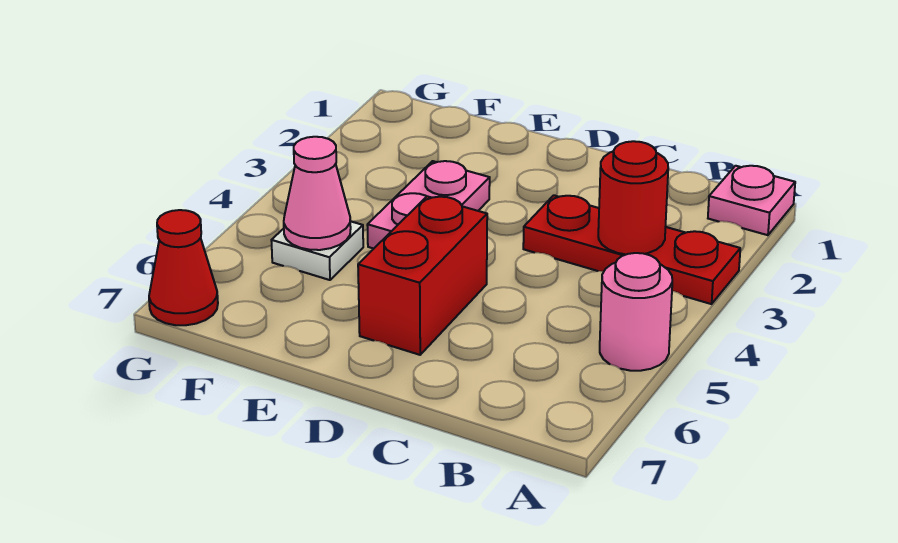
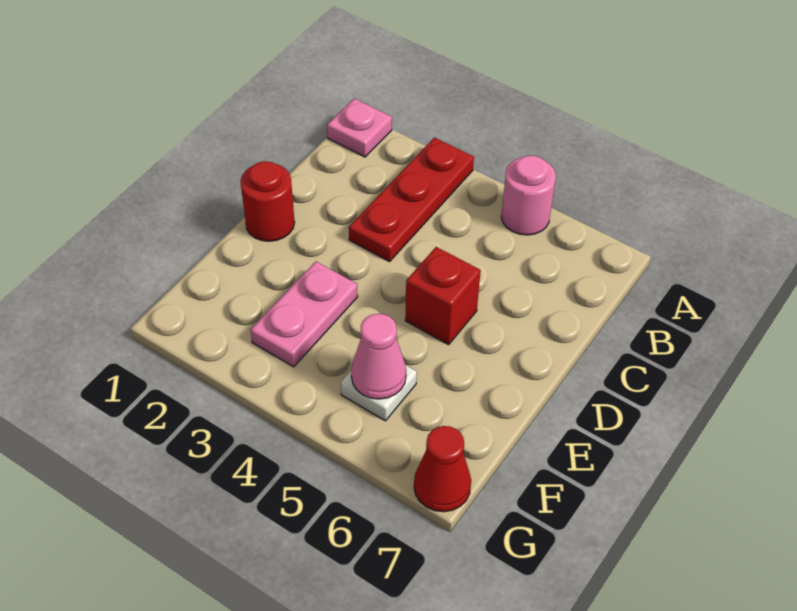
red round brick B3 level 2 -> red round brick D1 level 1
red brick D5:D6 level 1 -> red brick D5 level 1
pink plate E3:E4 level 1 -> pink plate E3:F3 level 1

